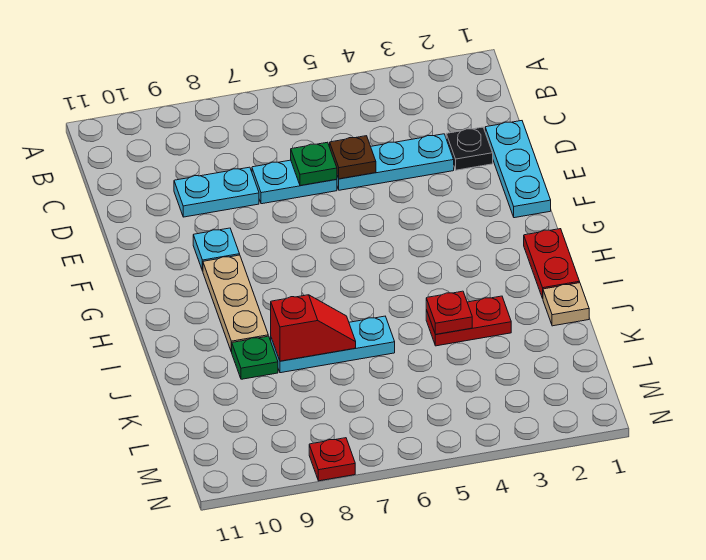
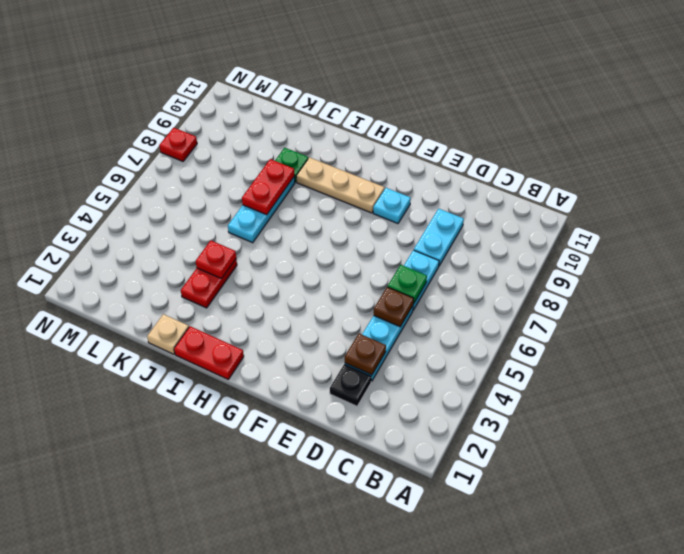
cyan plate D1:F1 level 1 -> none
none -> brown plate D3 level 2
red slope J7:J8 level 2 top 8 -> red plate J7:J8 level 2

